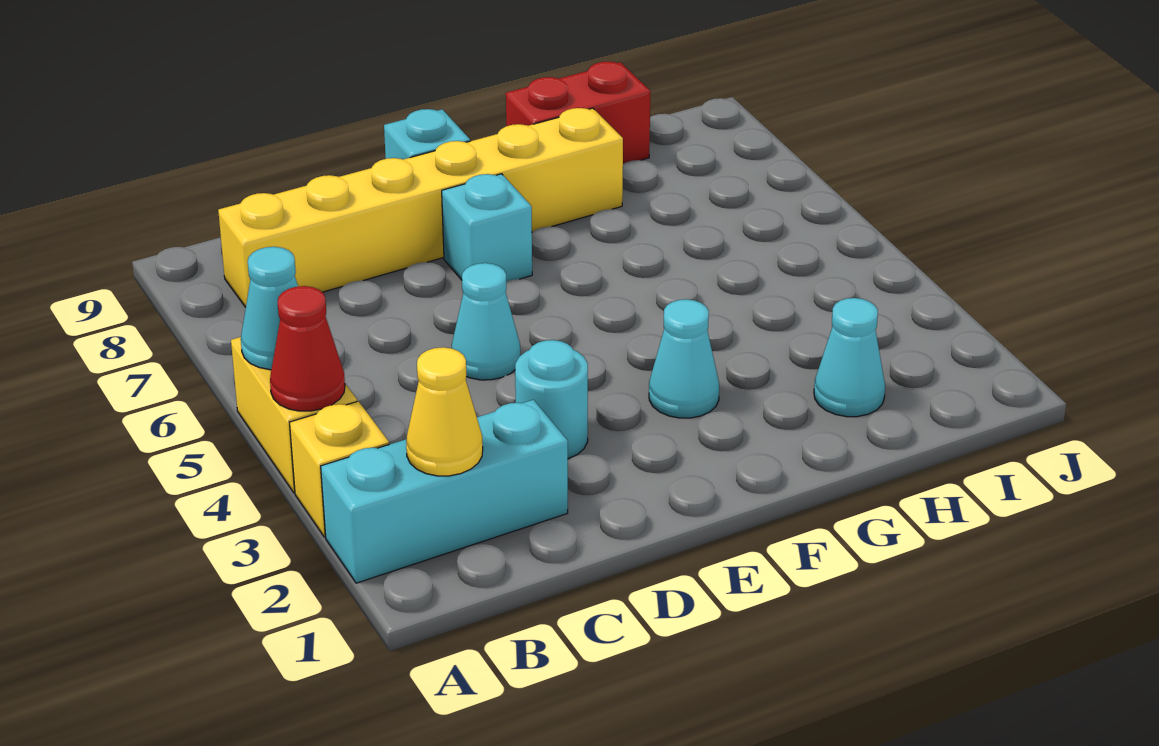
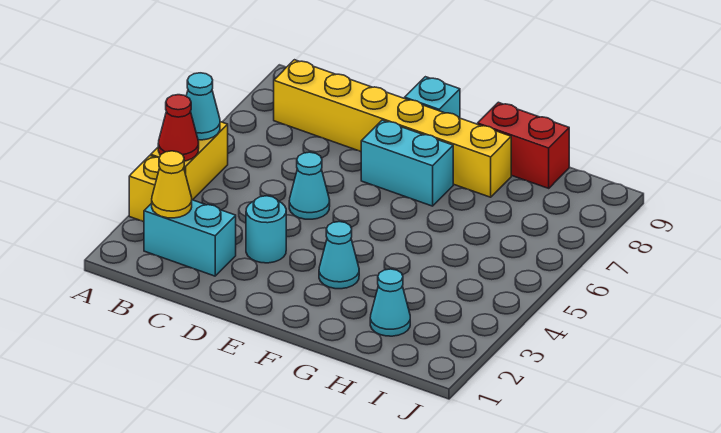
cyan brick A2:C2 level 1 -> cyan brick B2:C2 level 1
cyan brick E7 level 1 -> cyan brick E7:F7 level 1

